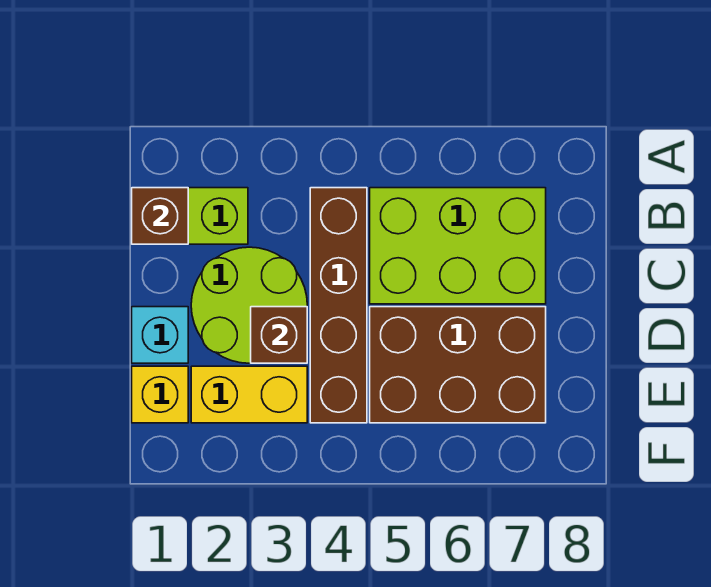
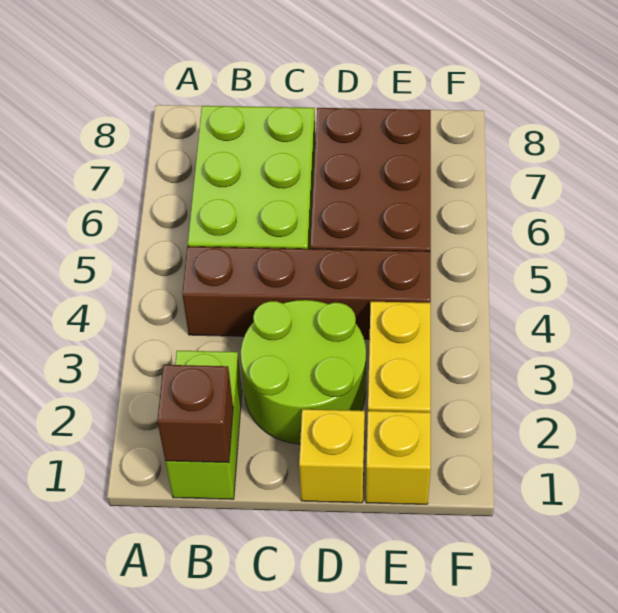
cyan brick D1 level 1 -> yellow brick D1 level 1
brown brick D3 level 2 -> none

